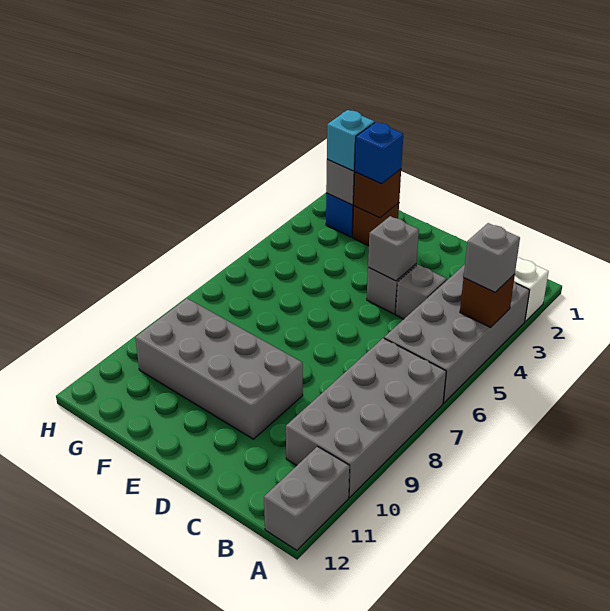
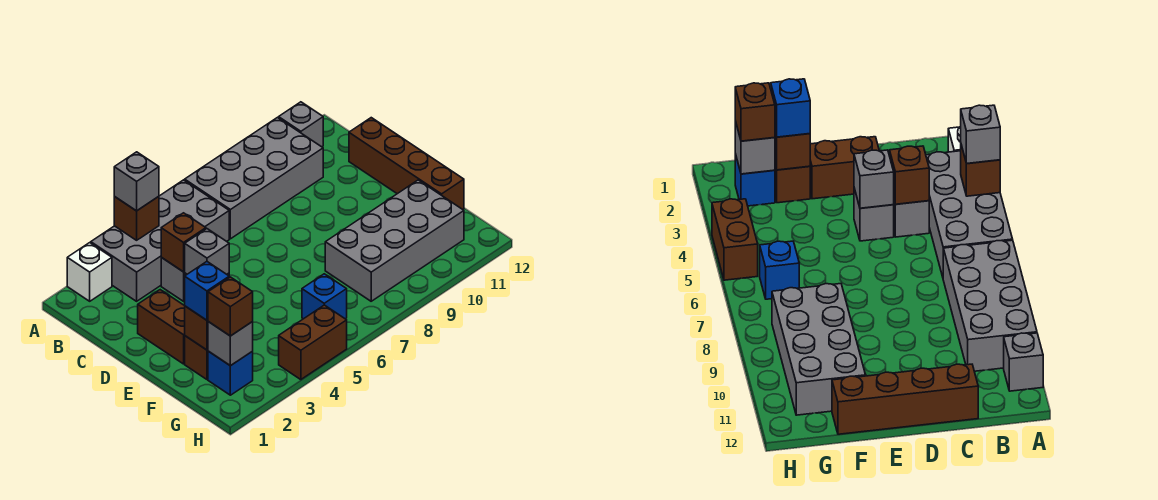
grey brick A11:A12 level 1 -> grey brick A11 level 1
none -> brown brick C4 level 2
none -> brown brick C12:F12 level 1
none -> brown brick D2:E2 level 1
grey brick D9:G10 level 1 -> grey brick F8:G11 level 1
cyan brick G2 level 3 -> brown brick G2 level 3
none -> blue brick G6 level 1
none -> brown brick H4:H5 level 1

